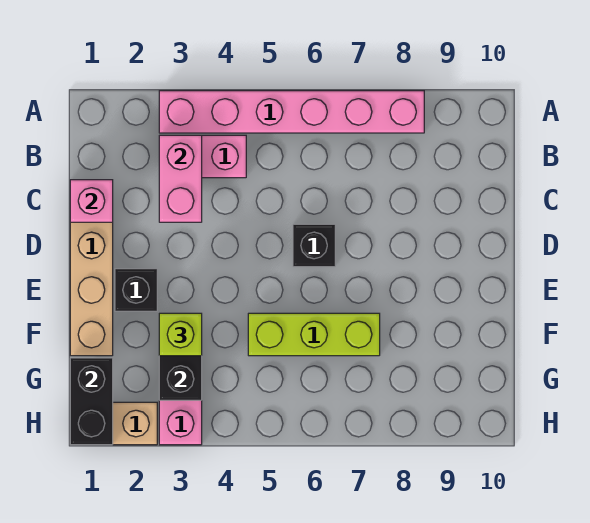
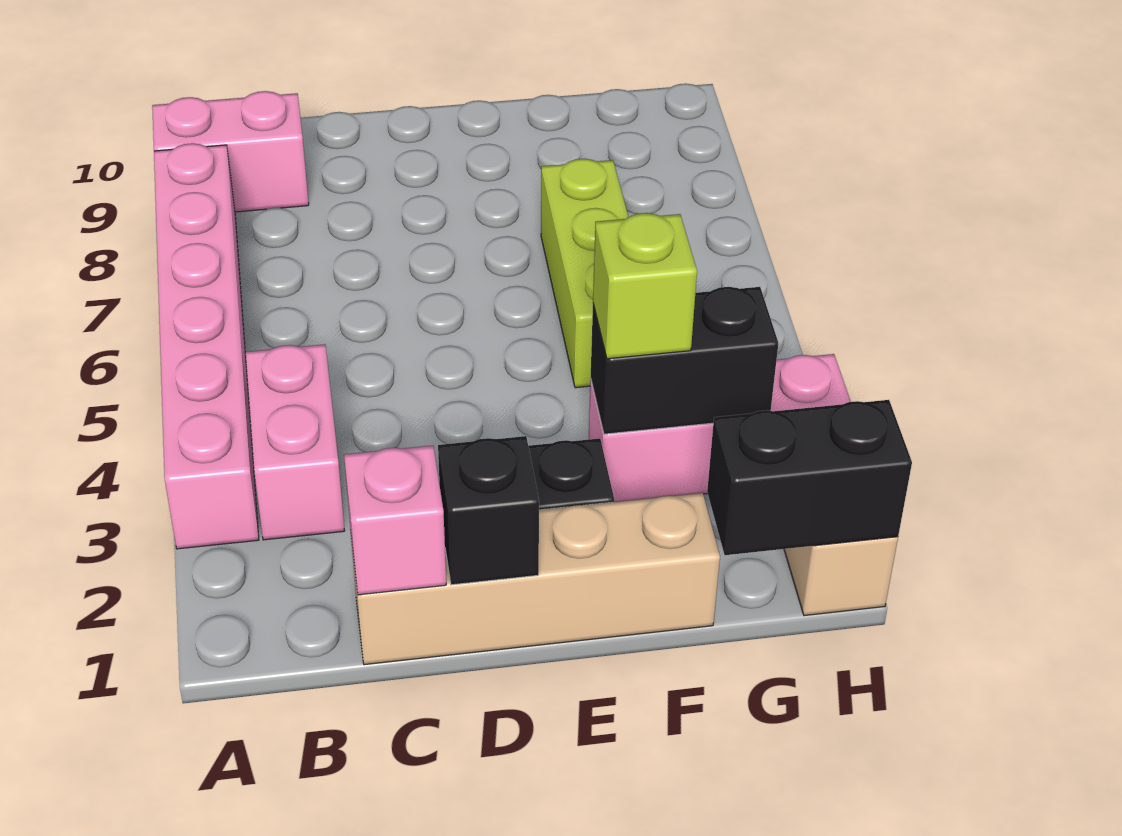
pink brick B3:C3 level 2 -> pink brick A9:B9 level 1
black brick D6 level 1 -> black brick D1 level 2

